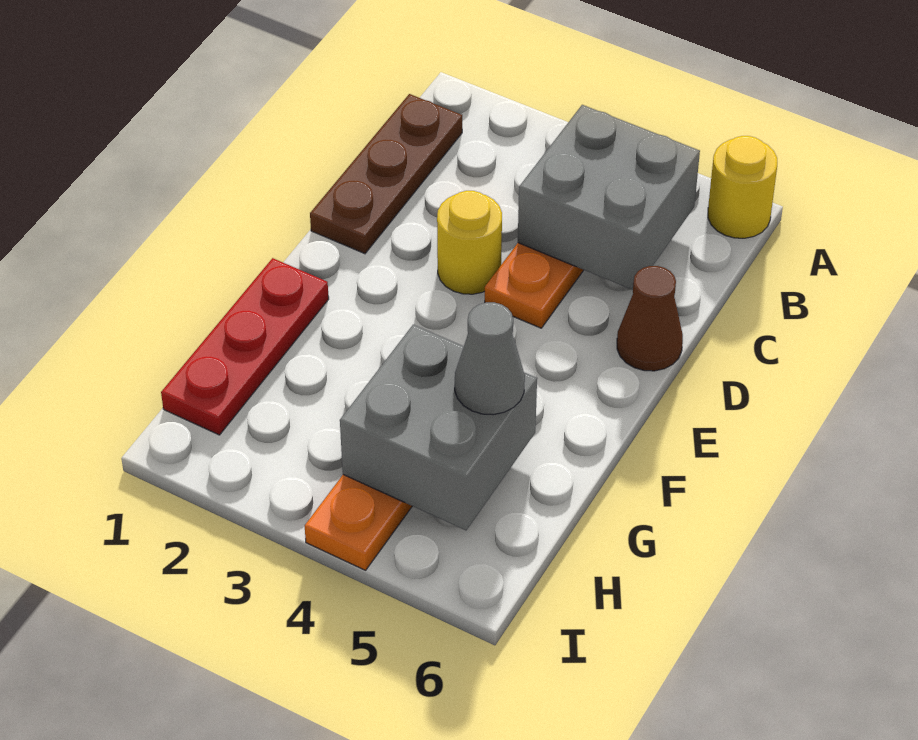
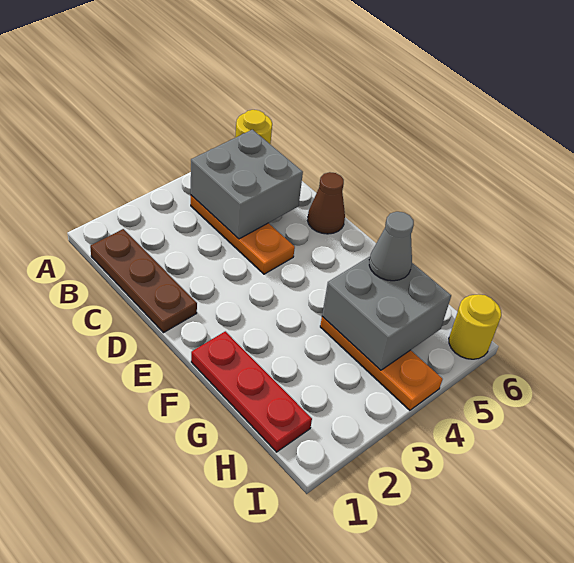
yellow round brick D3 level 1 -> yellow round brick I6 level 1

